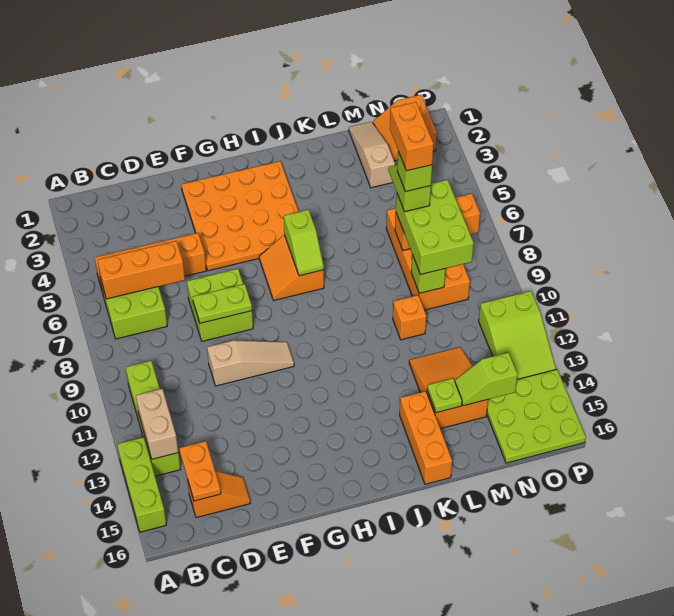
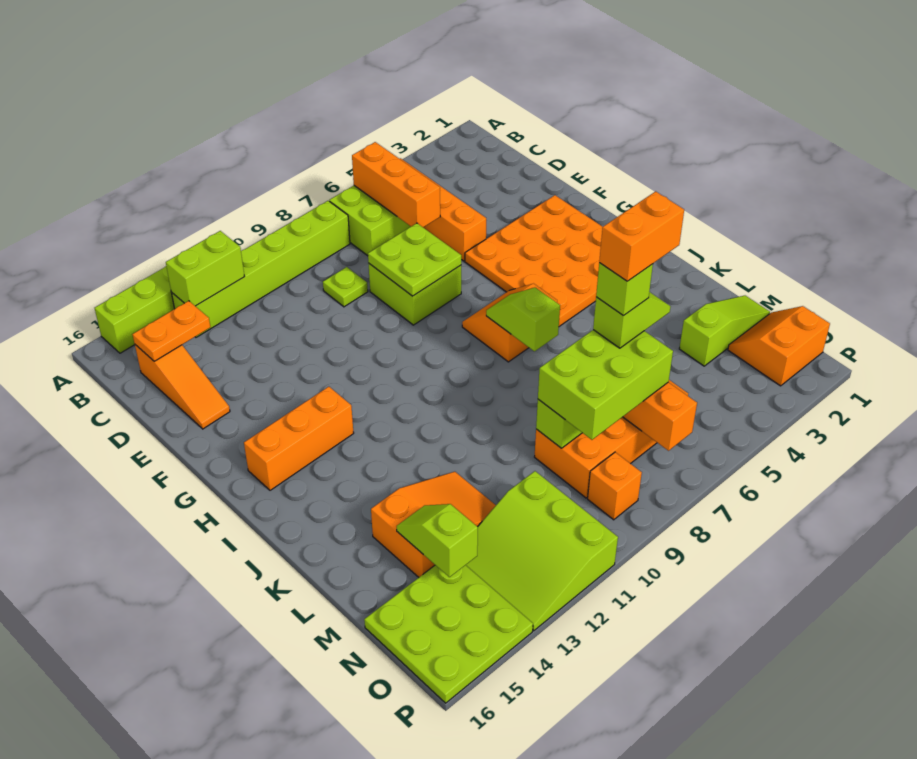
lime brick B10:B13 level 1 -> lime brick B8:B13 level 1
tan brick B12:B13 level 2 -> lime brick B12:B13 level 2
orange slope C15:D15 level 1 top C -> orange slope C15:E15 level 1 top C
lime plate E8:F8 level 2 -> lime plate E7:F8 level 2
tan slope E10:G10 level 1 top E -> none
lime slope I6:I7 level 2 top 6 -> lime slope I7:J7 level 2 top J
orange brick K14:K16 level 1 -> orange brick H13:H15 level 1
orange brick L10 level 1 -> orange brick O9 level 1
lime plate L14 level 2 -> lime plate D9 level 1
tan slope M1:M3 level 1 top 3 -> lime slope M1:M3 level 1 top 3
lime slope O11:P13 level 1 top 11 -> lime slope N11:P13 level 1 top 11

